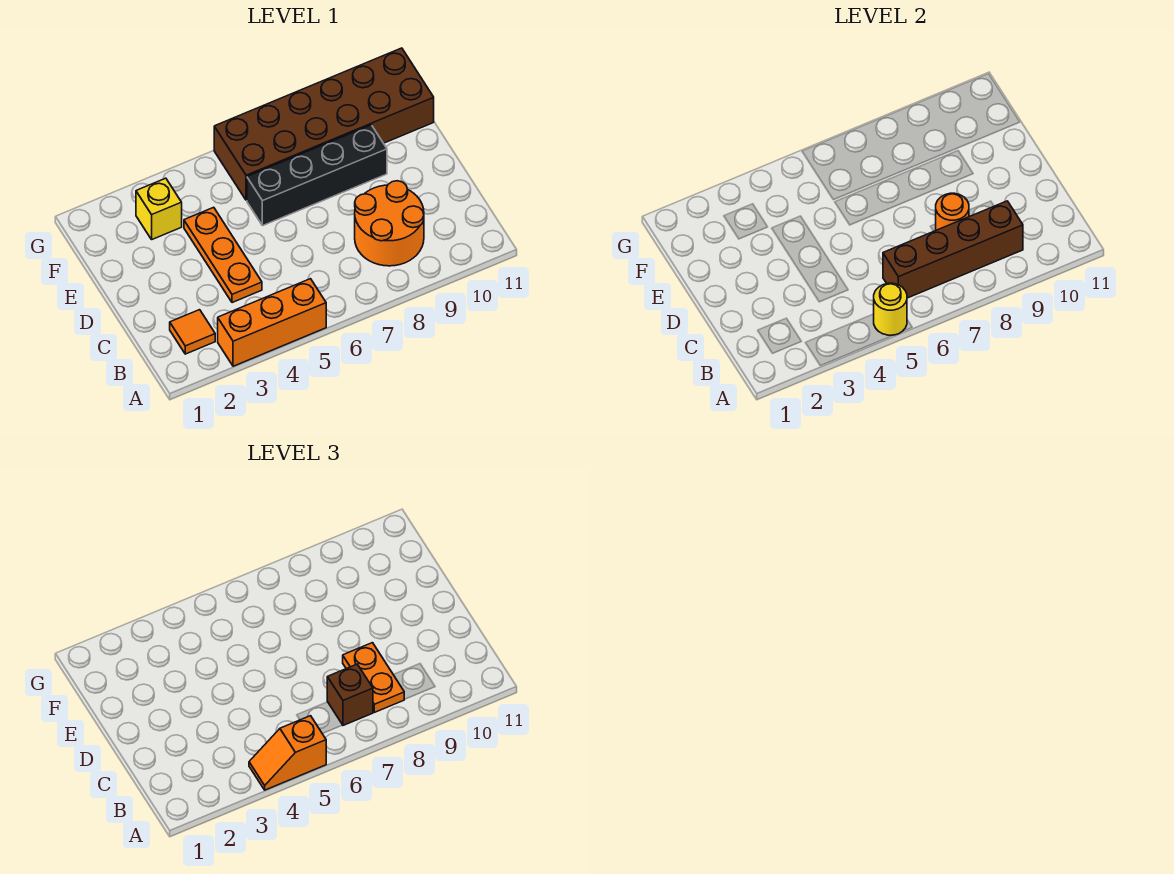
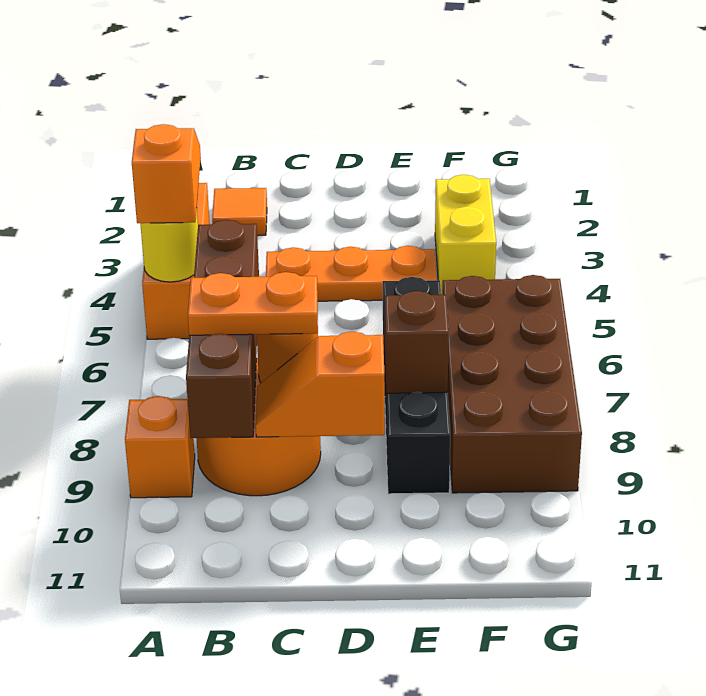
none -> orange brick A9 level 1
brown brick B7 level 3 -> brown brick E8 level 2
none -> orange slope C9:D9 level 2 top D
yellow brick F3 level 1 -> yellow brick F3:F4 level 1
brown brick F6:G11 level 1 -> brown brick F6:G9 level 1

